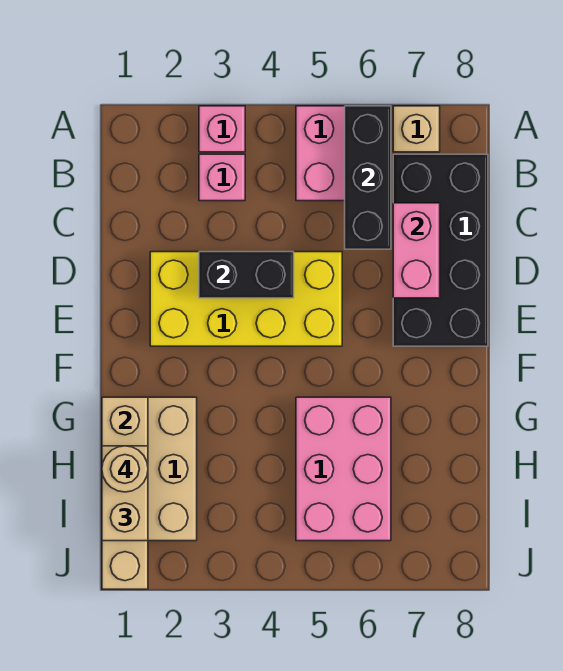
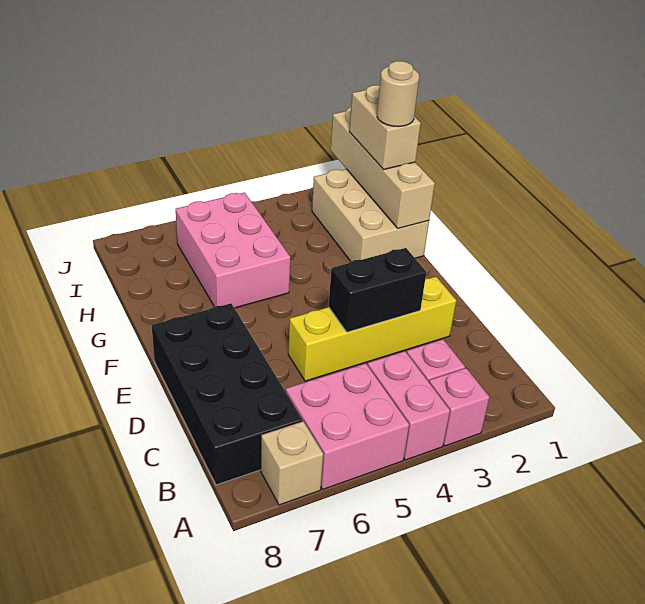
black brick A6:C6 level 2 -> none
pink brick C7:D7 level 2 -> pink brick A4:B4 level 1
yellow brick D2:E5 level 1 -> yellow brick D2:D5 level 1

